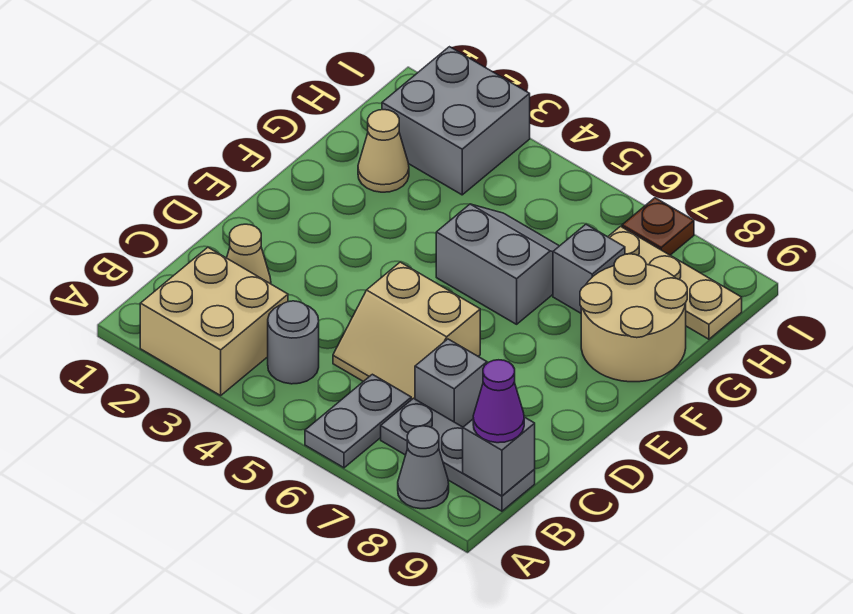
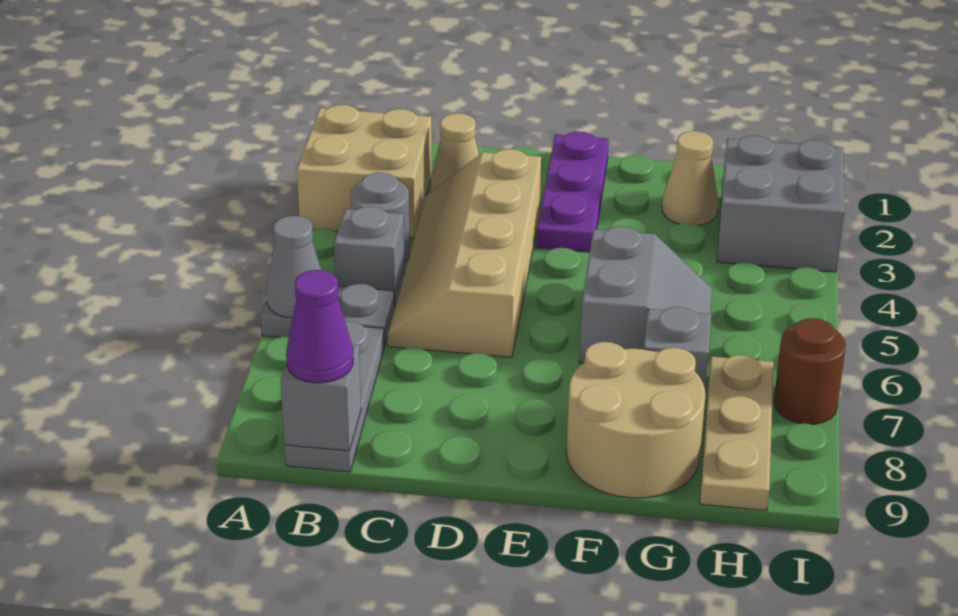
grey cone A8 level 1 -> grey cone A6 level 2
tan slope C5:D6 level 1 top D -> tan slope C3:D6 level 1 top D
grey brick C7 level 1 -> grey brick B5 level 1
none -> purple plate E1:E3 level 1
brown plate I7 level 1 -> brown round brick I7 level 1

